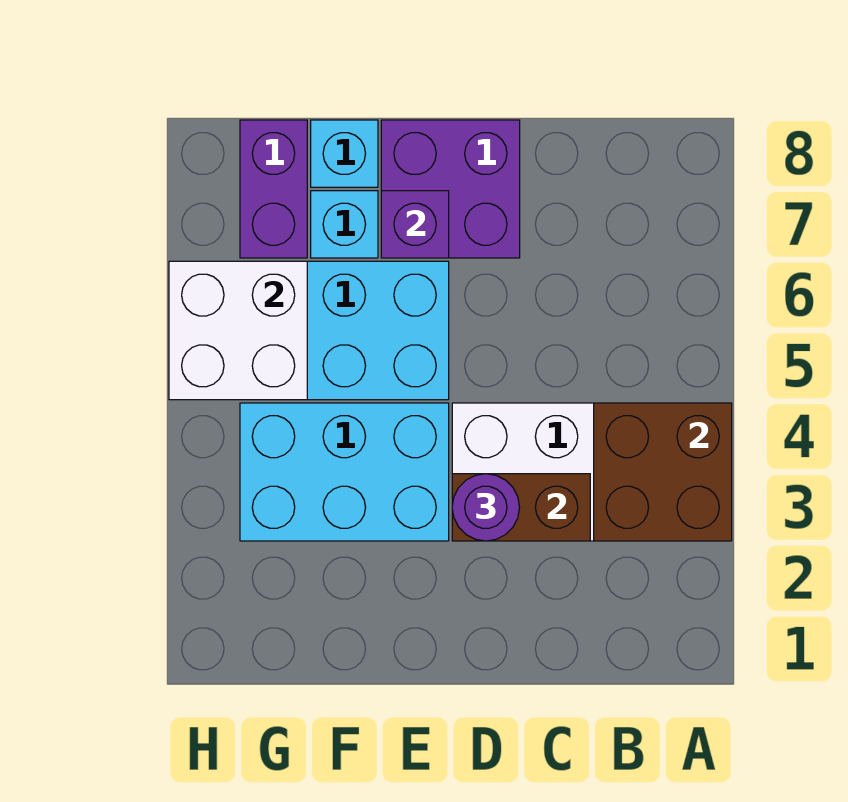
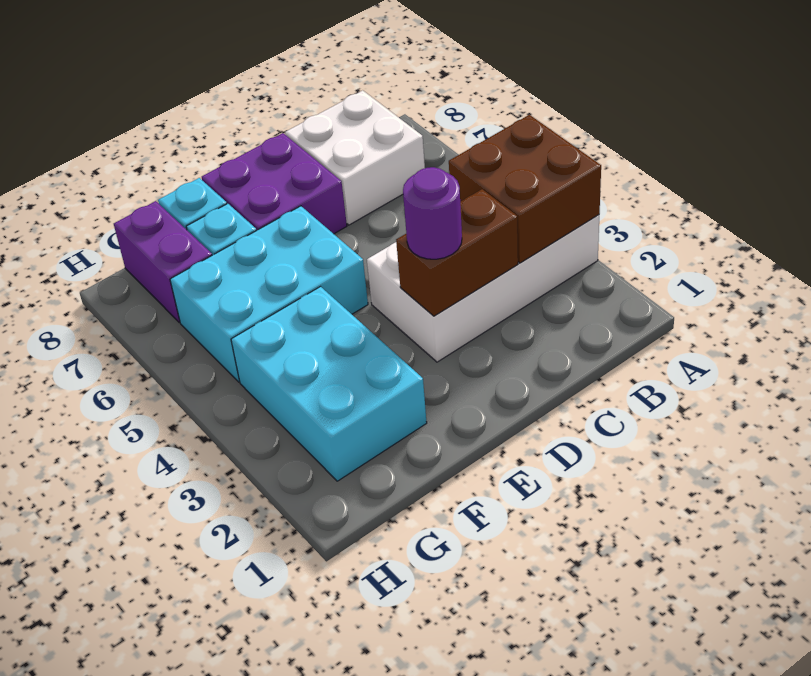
cyan brick E3:G4 level 1 -> cyan brick F2:G4 level 1
purple brick E7 level 2 -> none
white brick G5:H6 level 2 -> white brick B7:C8 level 1

